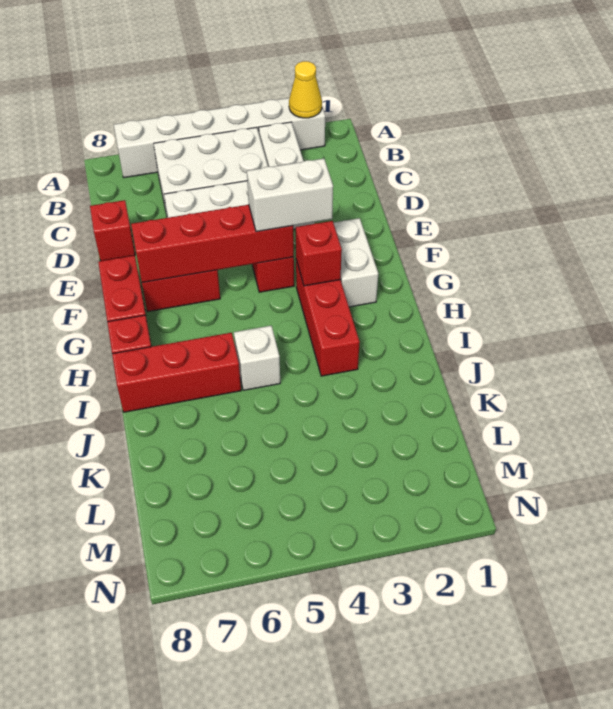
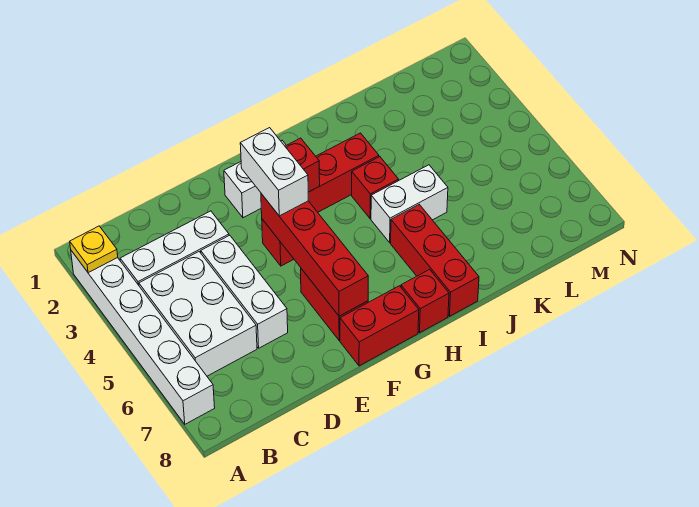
yellow cone A2 level 2 -> yellow plate A2 level 2
red brick D8 level 1 -> red brick I4 level 1
white brick I5 level 1 -> white brick I5:J5 level 1

